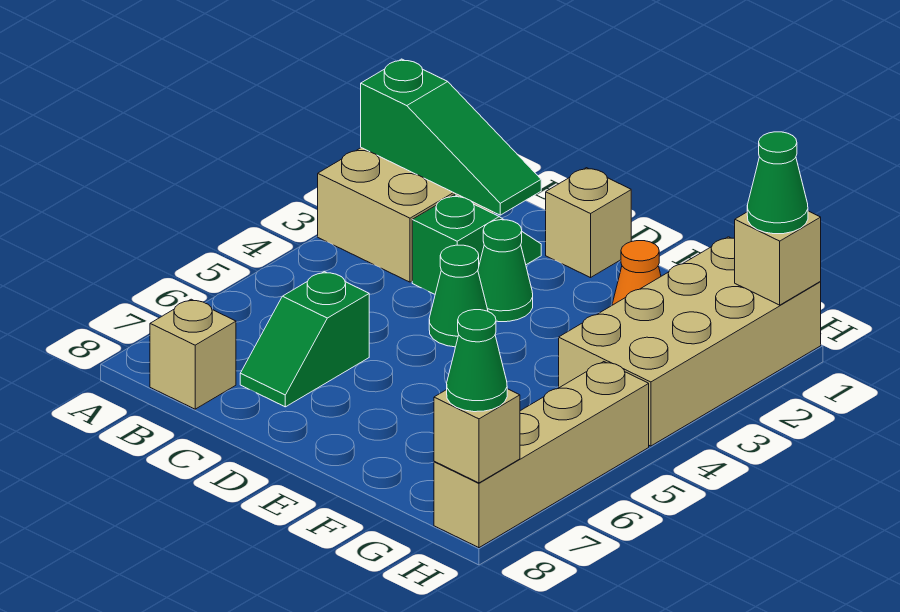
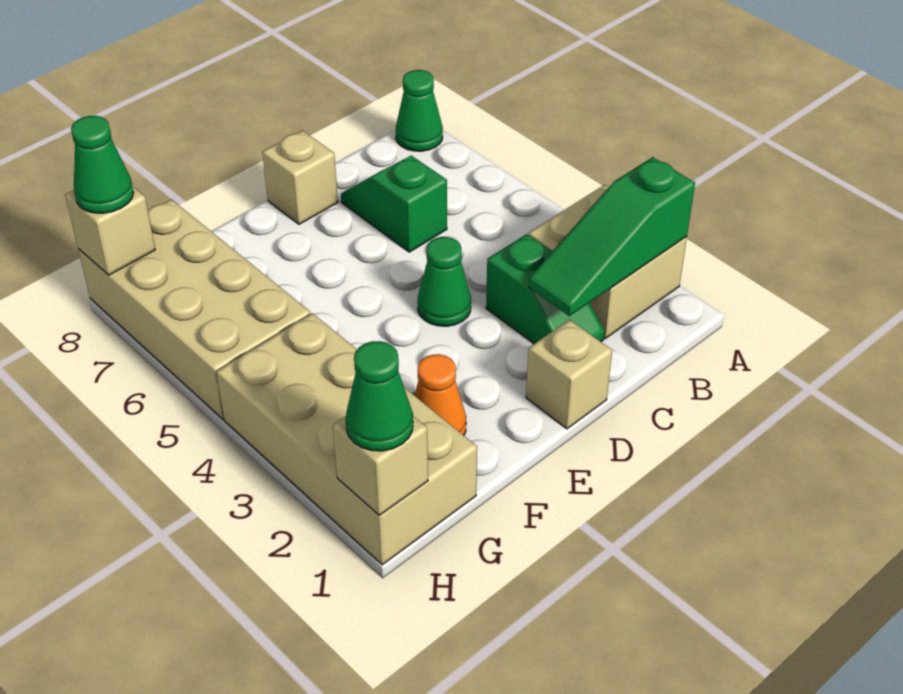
tan brick B8 level 1 -> tan brick D8 level 1
green cone D3 level 1 -> green cone A8 level 1
tan brick H5:H8 level 1 -> tan brick G5:H8 level 1

